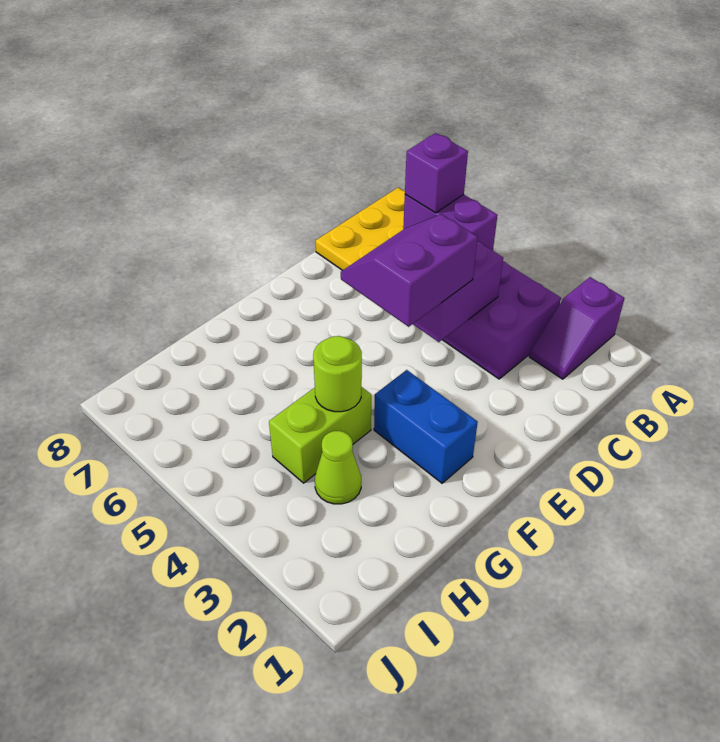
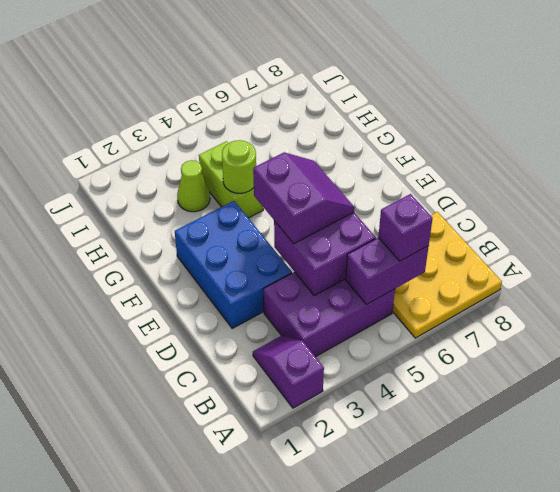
blue brick F2:F3 level 1 -> blue brick D2:F3 level 1

